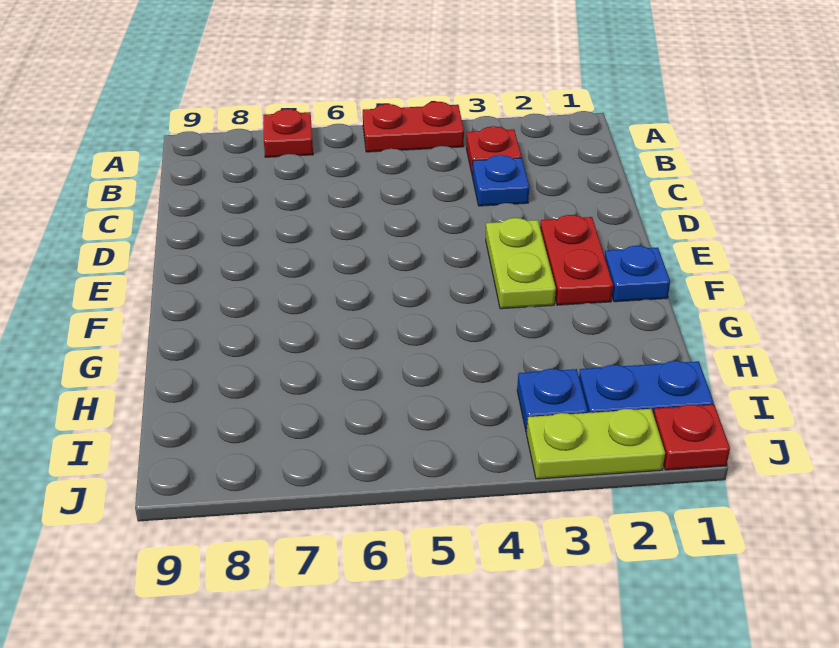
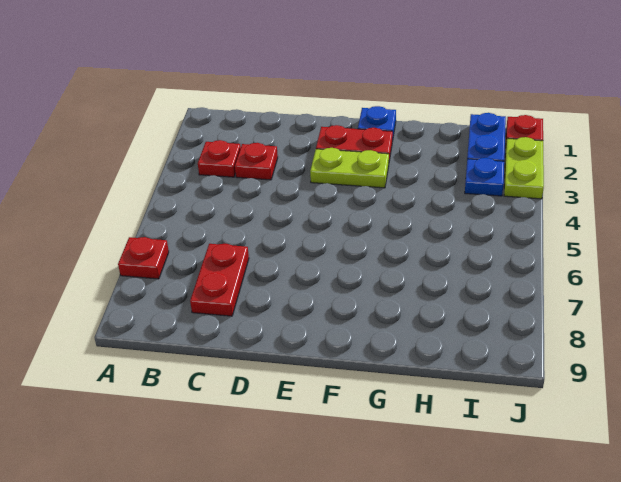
red plate A4:A5 level 1 -> red plate C7:C8 level 1
blue plate C3 level 1 -> red plate C3 level 1

